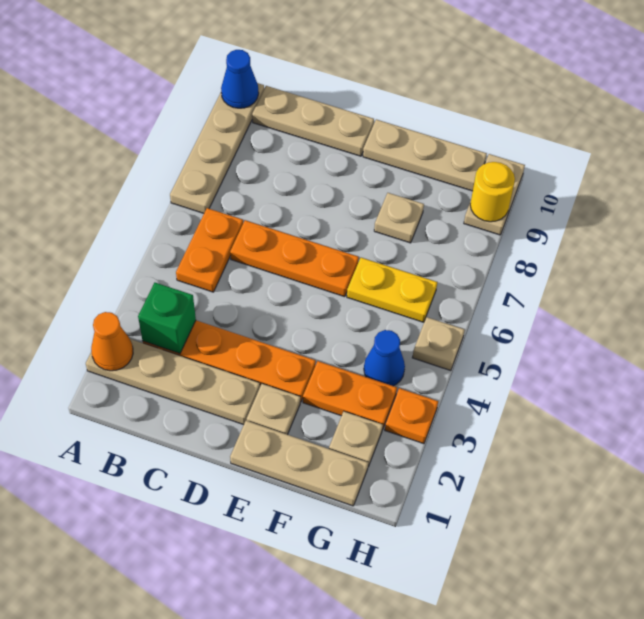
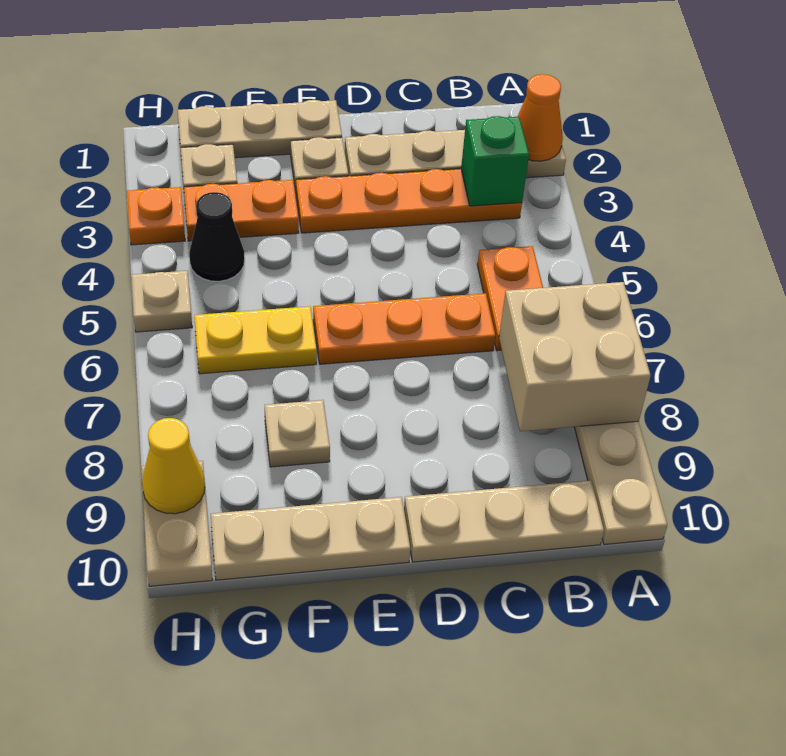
none -> tan brick A7:B8 level 2
blue cone A10 level 2 -> none
blue cone G4 level 1 -> black cone G4 level 1
yellow round brick H9 level 2 -> yellow cone H9 level 2

